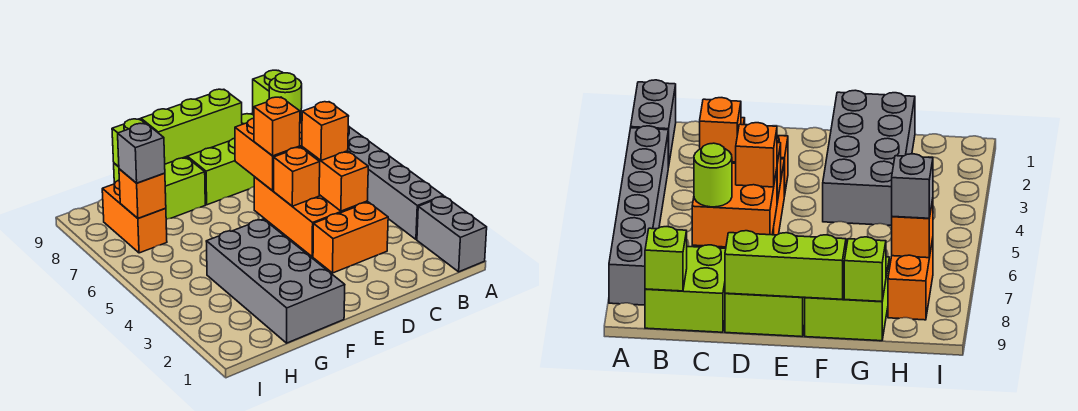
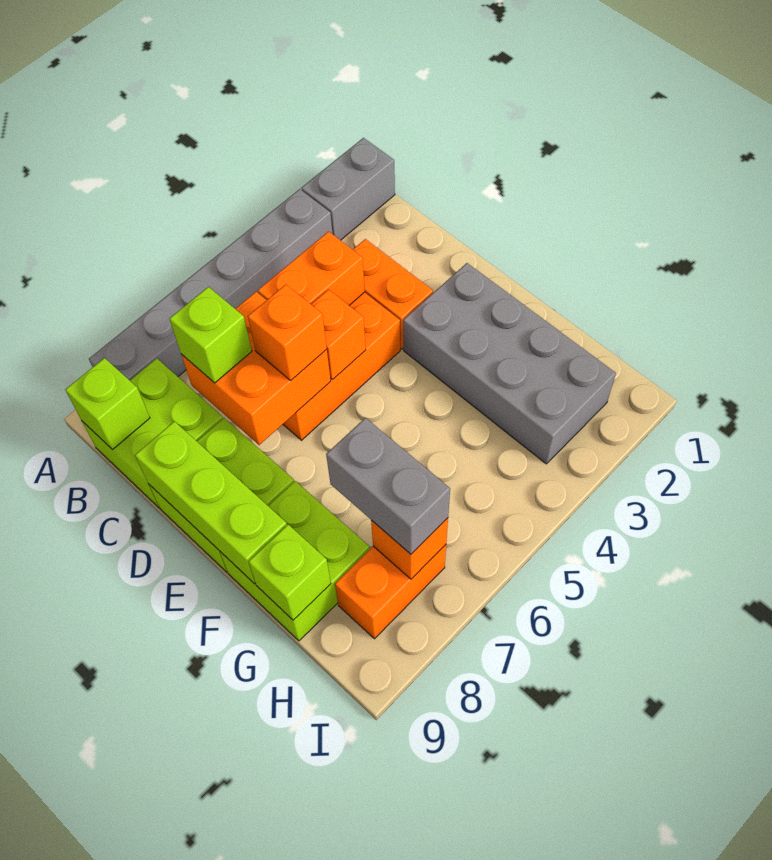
orange brick C5 level 3 -> none
lime round brick C7 level 3 -> lime brick C7 level 3
grey brick F1:G4 level 1 -> grey brick E2:H3 level 1
grey brick H7 level 3 -> grey brick G7:H7 level 3

